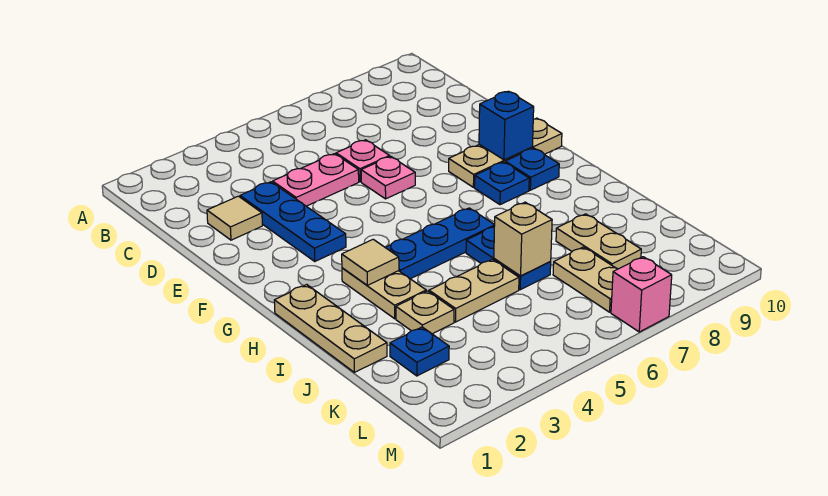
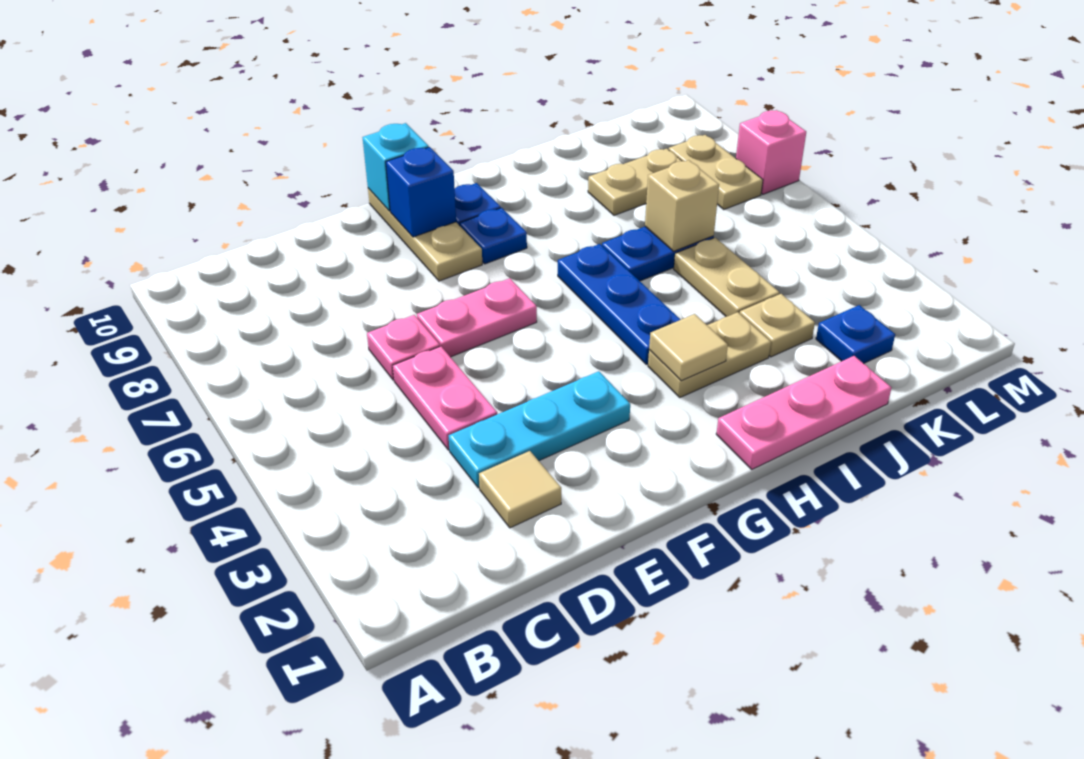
blue plate D3:F3 level 1 -> cyan plate D3:F3 level 1
pink plate E6 level 1 -> pink plate E6:F6 level 1
none -> cyan brick F10 level 2
tan plate H1:J1 level 1 -> pink plate H1:J1 level 1
tan plate K7:L7 level 1 -> tan plate L7:L8 level 1

